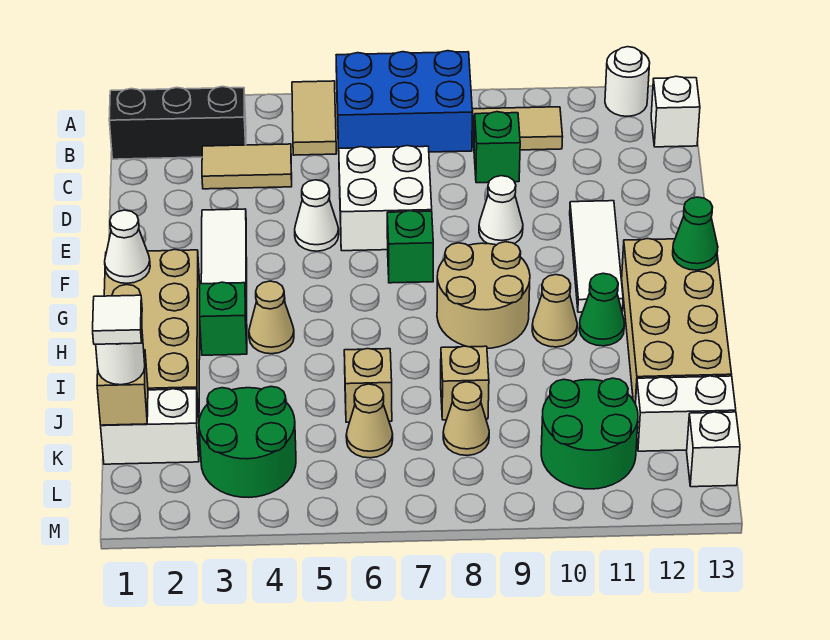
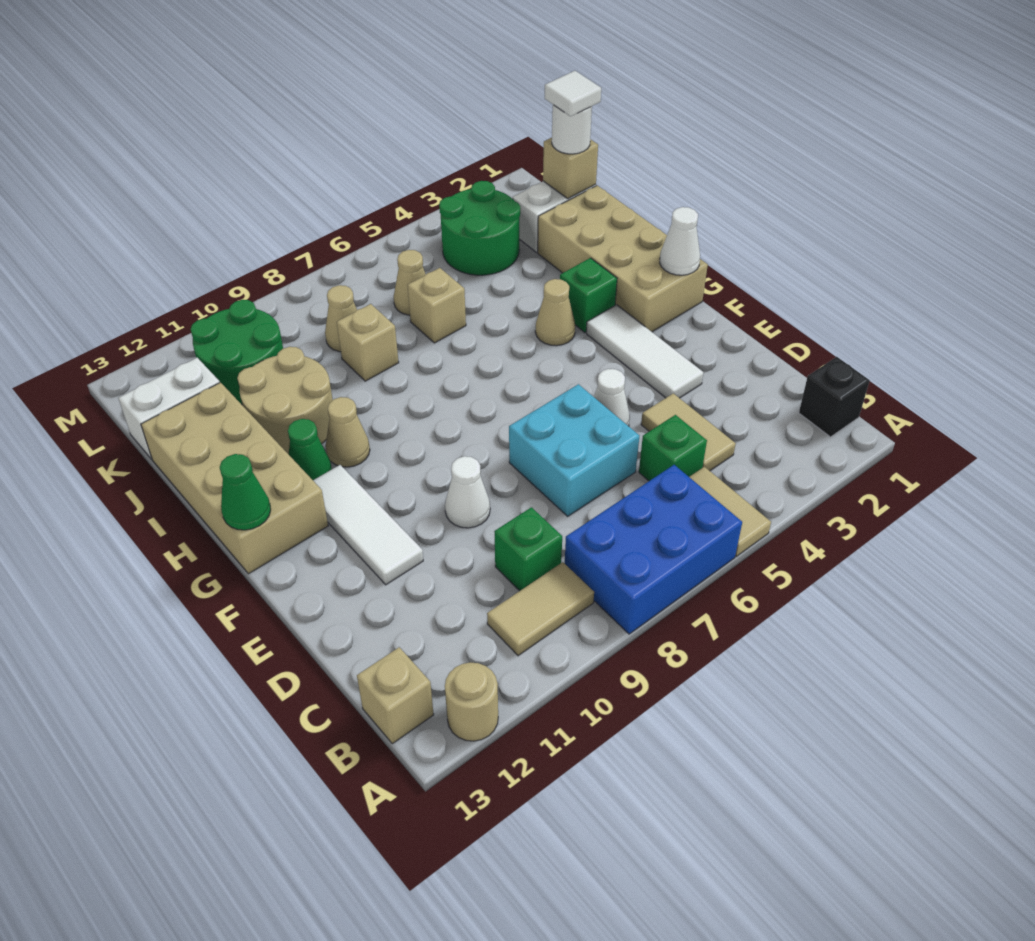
white round brick A12 level 1 -> tan round brick A12 level 1
black brick B1:B3 level 1 -> black brick B1 level 1
white brick B13 level 1 -> tan brick B13 level 1
tan tile C3:C4 level 1 -> tan tile C4:D4 level 1
white brick D6:E7 level 1 -> cyan brick D6:E7 level 1
green brick F7 level 1 -> green brick C5 level 1
tan round brick G8:H9 level 1 -> tan round brick I10:J11 level 1
white brick L13 level 1 -> none

